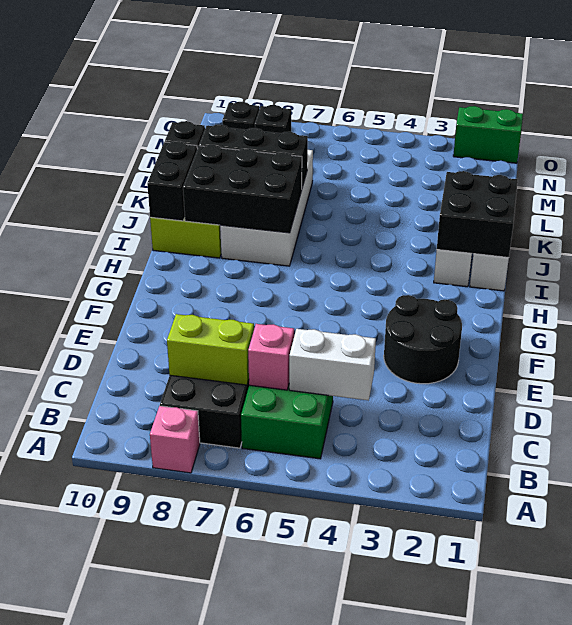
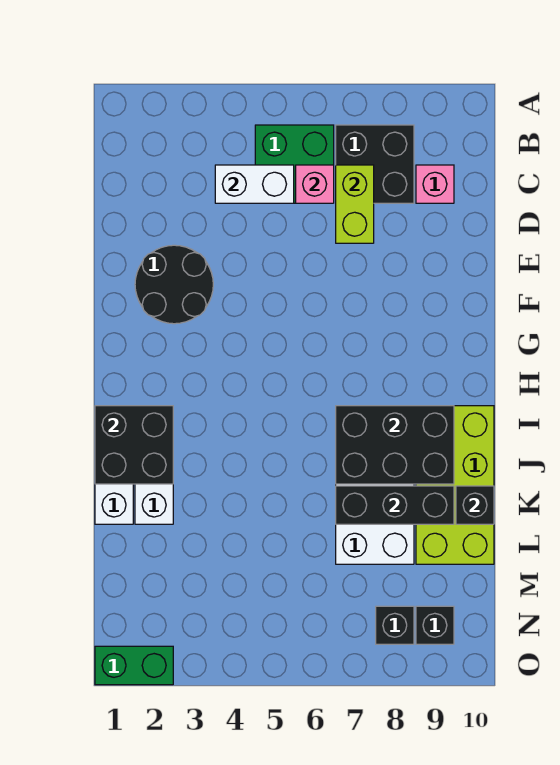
pink brick A8 level 1 -> pink brick C9 level 1
lime brick C7:C8 level 2 -> lime brick C7:D7 level 2
black brick I10:J10 level 2 -> none

